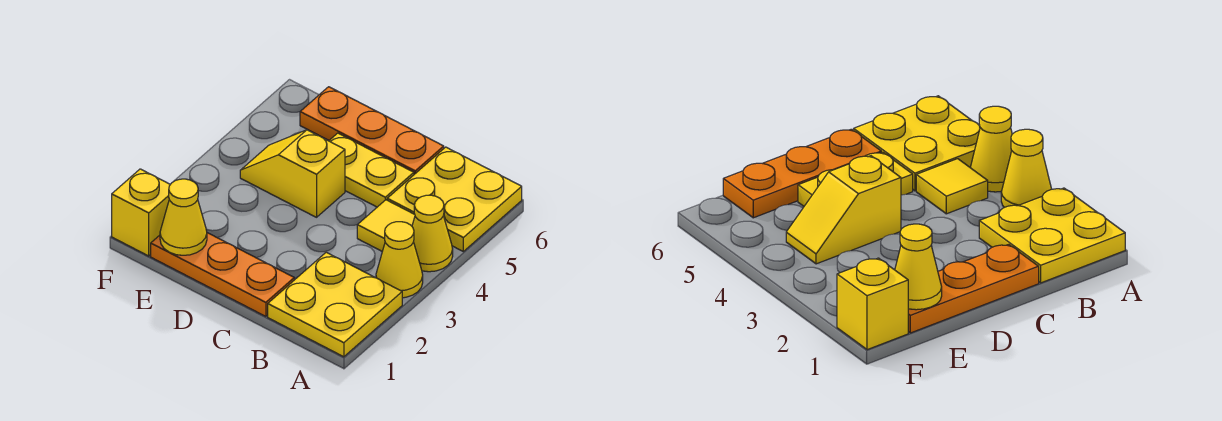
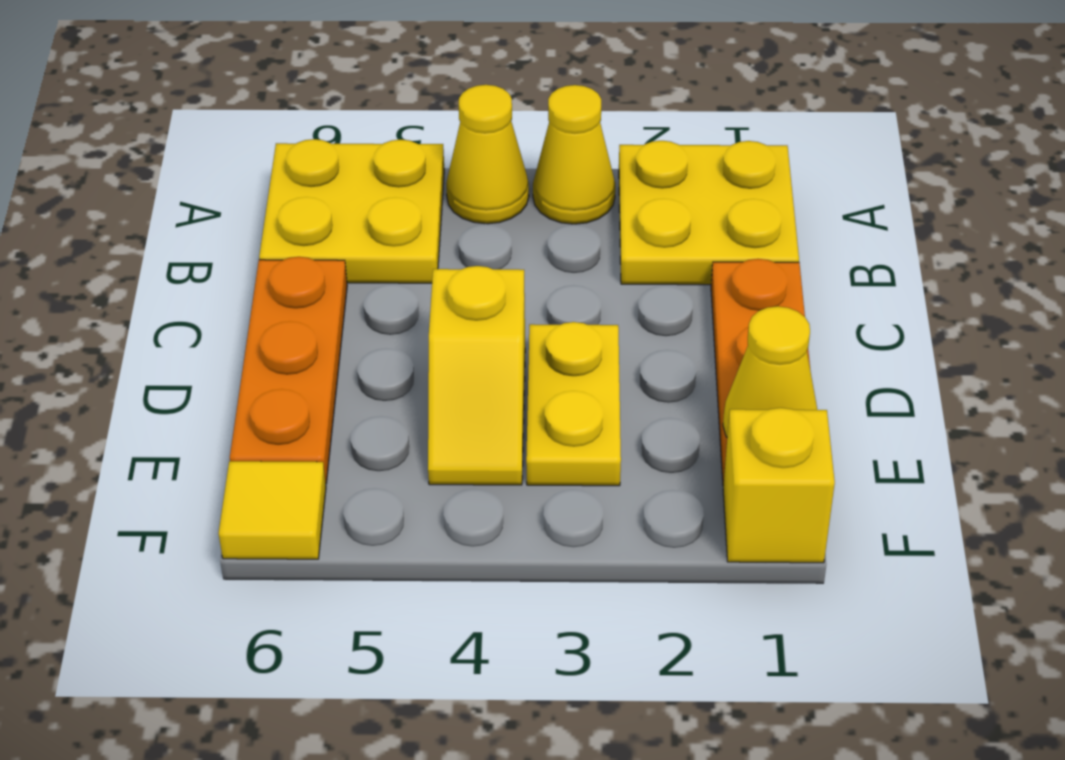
yellow tile B4 level 1 -> yellow tile F6 level 1
yellow plate C5:D5 level 1 -> yellow plate D3:E3 level 1

